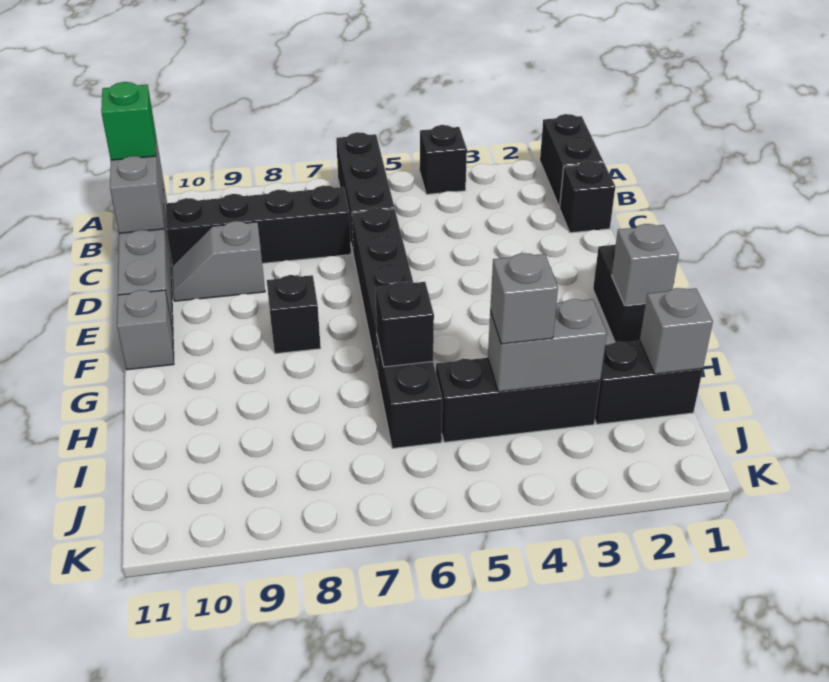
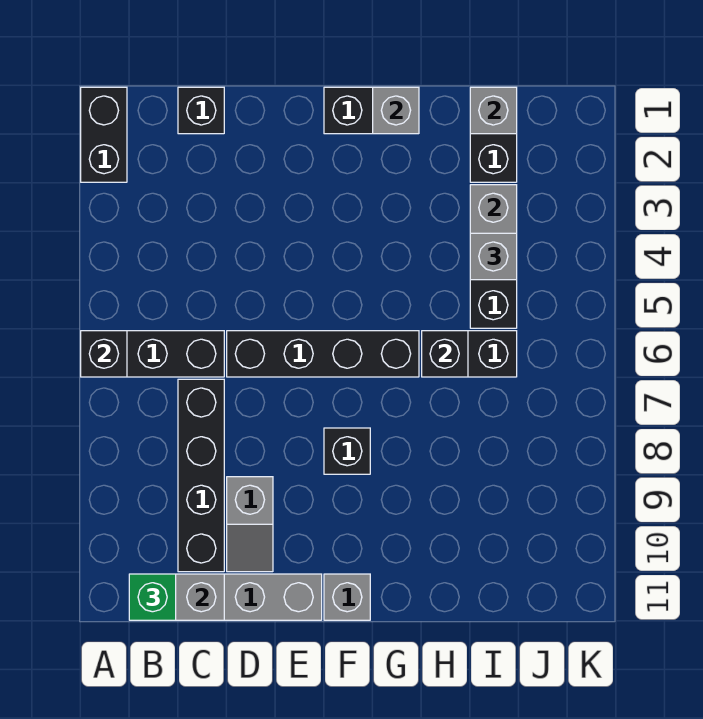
black brick A1:B1 level 1 -> black brick A1:A2 level 1
black brick A4 level 1 -> black brick A6 level 2

